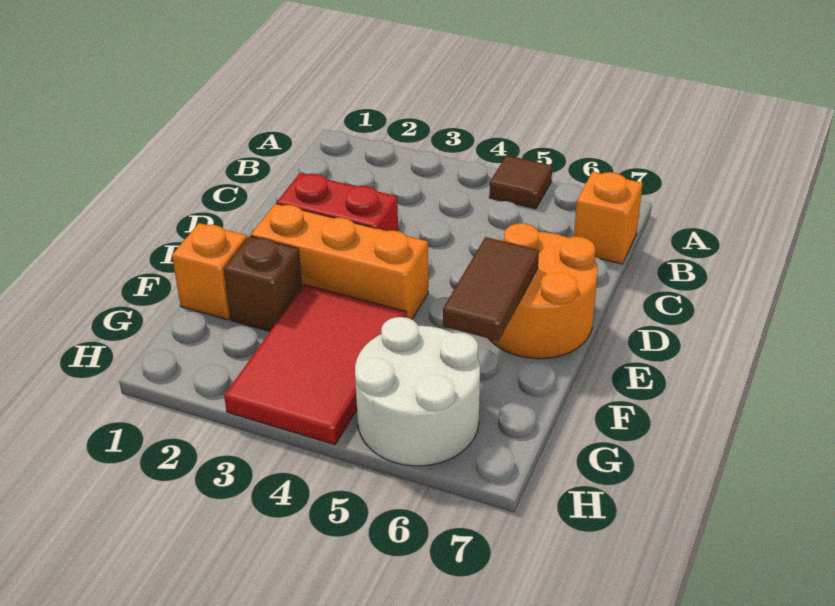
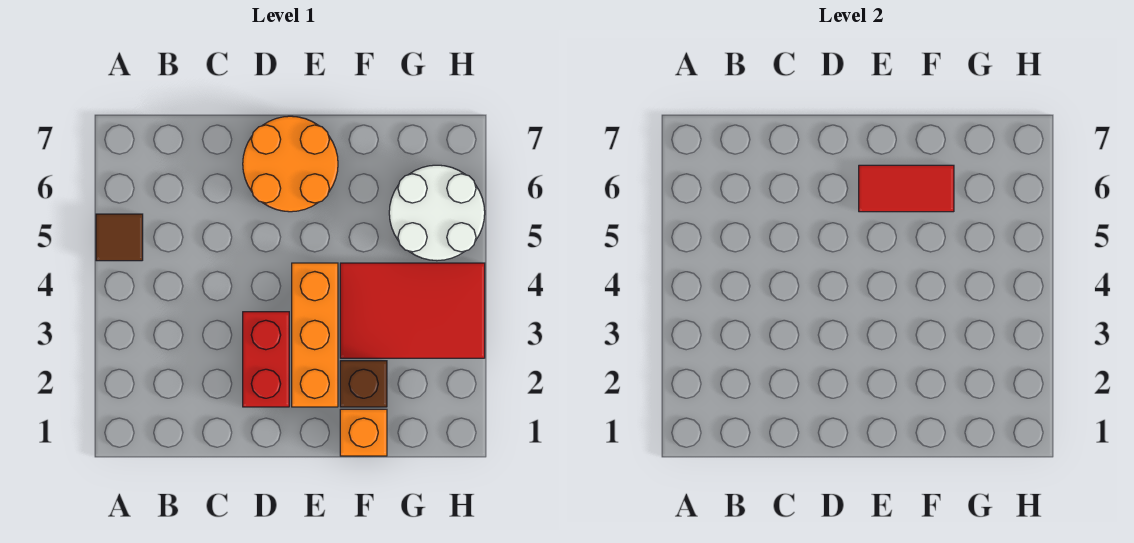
orange brick B7 level 1 -> none
brown tile E6:F6 level 2 -> red tile E6:F6 level 2

